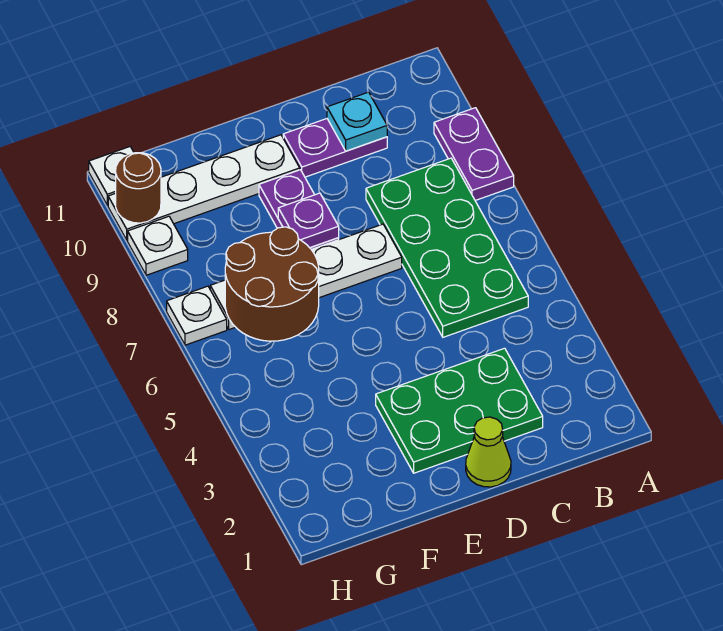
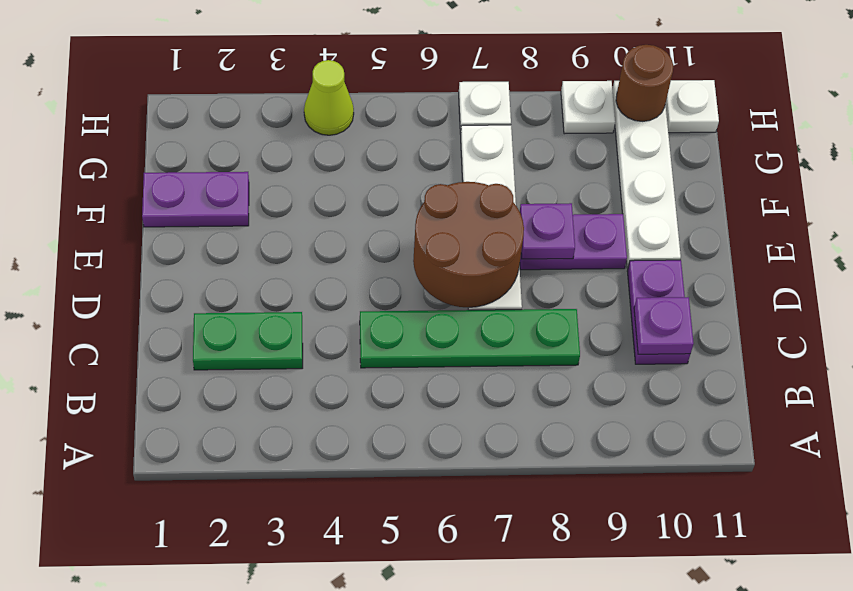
purple plate A8:A9 level 1 -> purple plate F1:F2 level 1
green plate B5:C8 level 1 -> green plate C5:C8 level 1
green plate C2:E3 level 1 -> green plate C2:C3 level 1
cyan plate C10 level 2 -> purple plate C10 level 2
lime cone D1 level 1 -> lime cone H4 level 1
brown round brick F6:G7 level 2 -> brown round brick D6:E7 level 2

